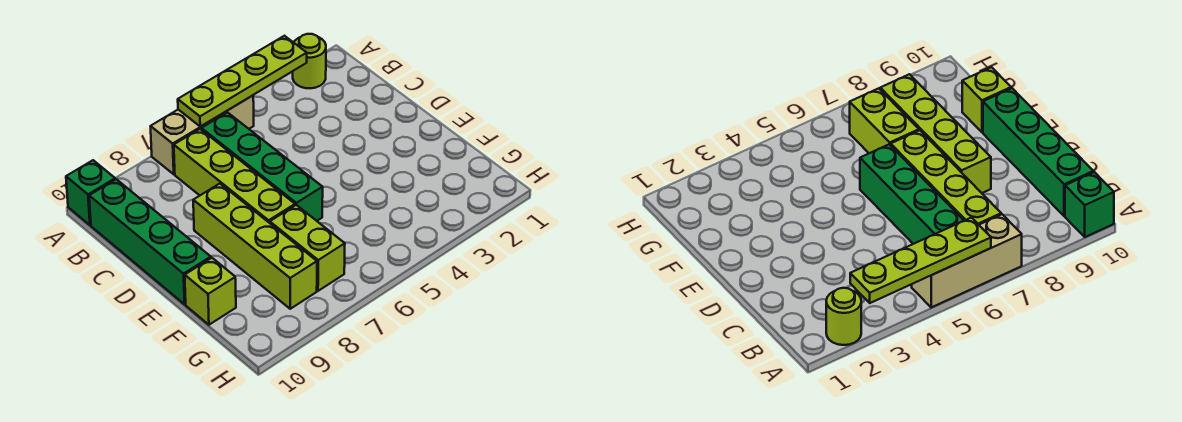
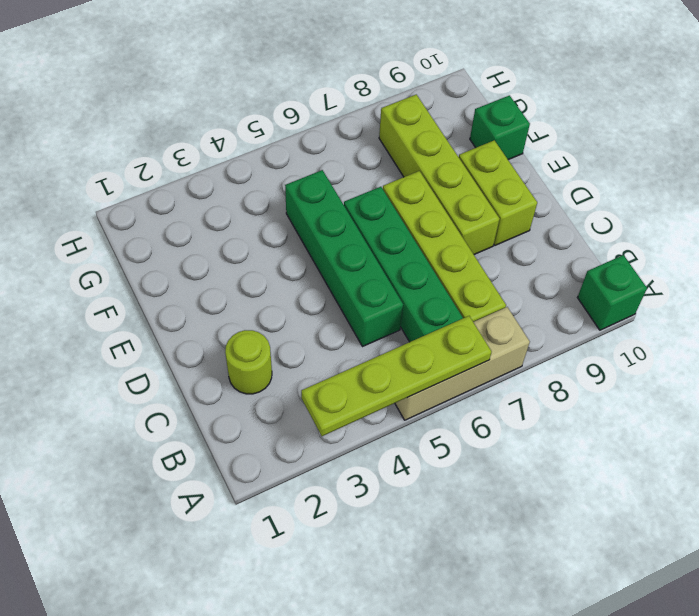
lime round brick A2 level 1 -> lime round brick C2 level 1
green brick B10:E10 level 1 -> green brick C5:F5 level 1
lime brick F7:G7 level 1 -> lime brick D9:E9 level 1
lime brick F10 level 1 -> green brick F10 level 1

